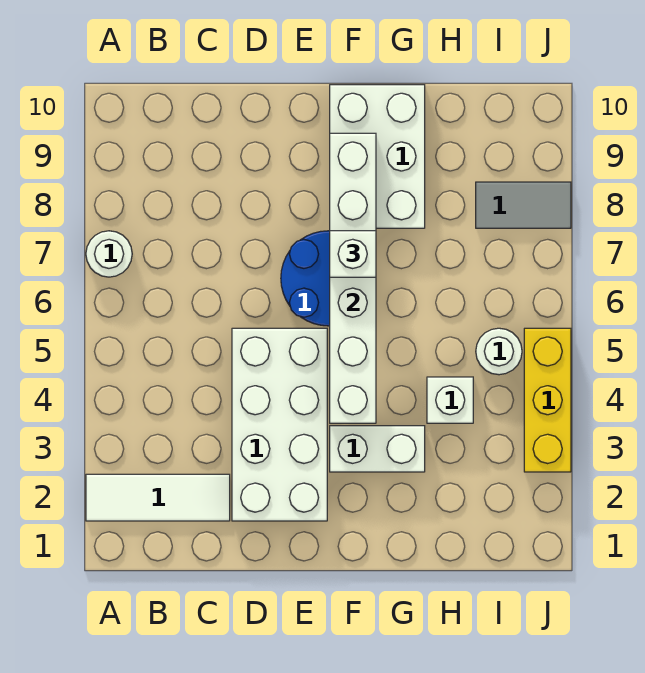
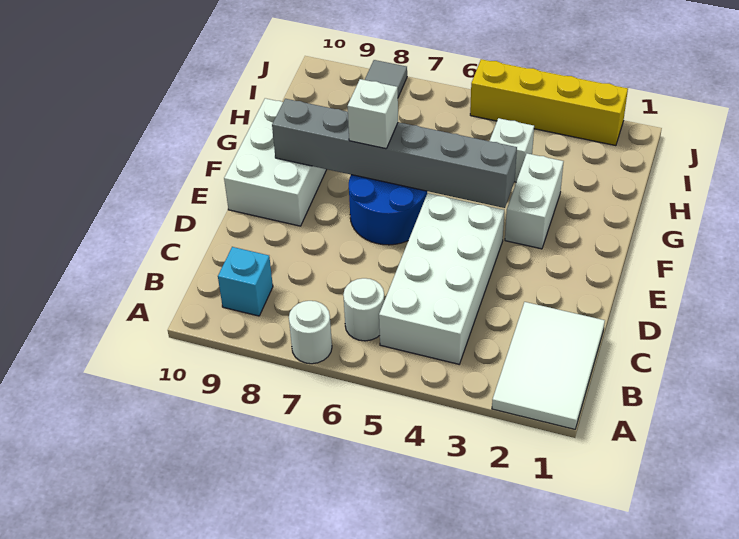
white tile A2:C2 level 1 -> white tile A1:C2 level 1
none -> cyan brick B9 level 1
white brick D2:E5 level 1 -> white brick B4:E5 level 1
white brick F4:F9 level 2 -> grey brick F4:F9 level 2
white brick F8:G10 level 1 -> white brick E9:G10 level 1
white round brick I5 level 1 -> white round brick B6 level 1
yellow brick J3:J5 level 1 -> yellow brick J2:J5 level 1

